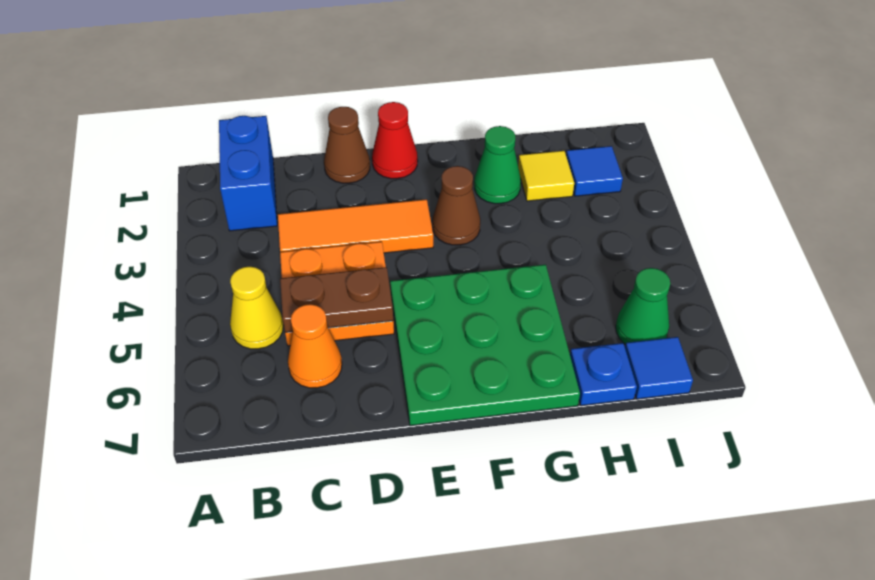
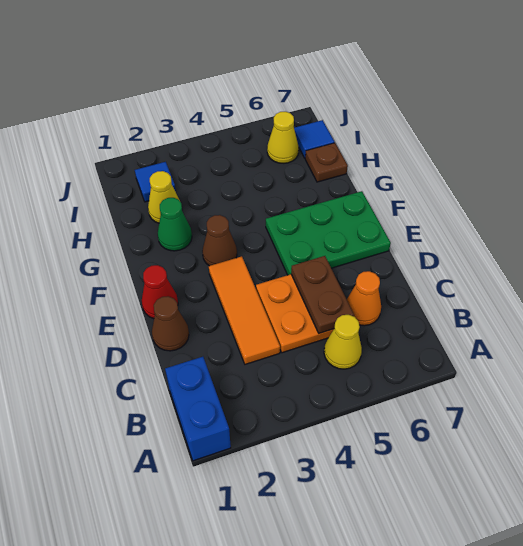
blue brick B1:B2 level 1 -> blue brick A1:B1 level 1
green plate E5:G7 level 1 -> green plate E5:F7 level 1
yellow tile H2 level 1 -> yellow cone H2 level 1
blue plate H7 level 1 -> brown plate H7 level 1
green cone I6 level 1 -> yellow cone I6 level 1

